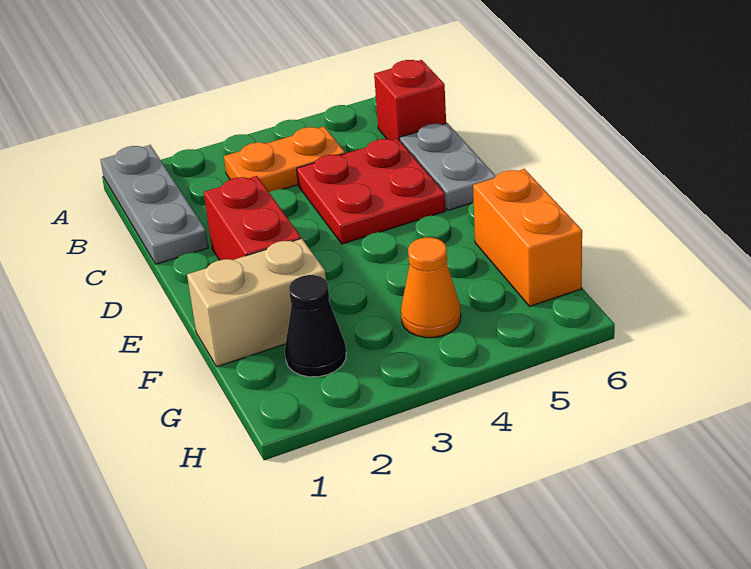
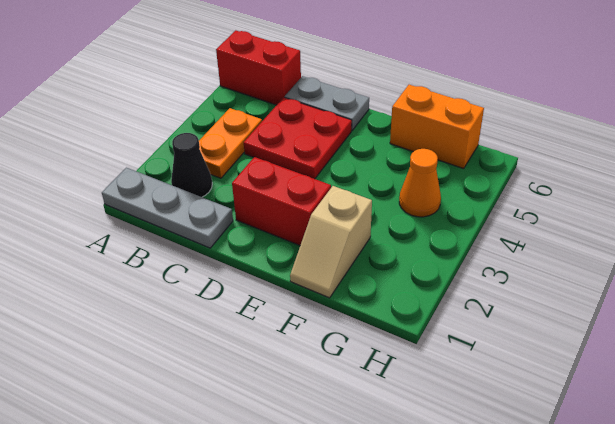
red brick B6 level 1 -> red brick A6:B6 level 1
tan brick F1:F2 level 1 -> tan slope F1:F2 level 1 top 2
black cone G2 level 1 -> black cone B2 level 1

